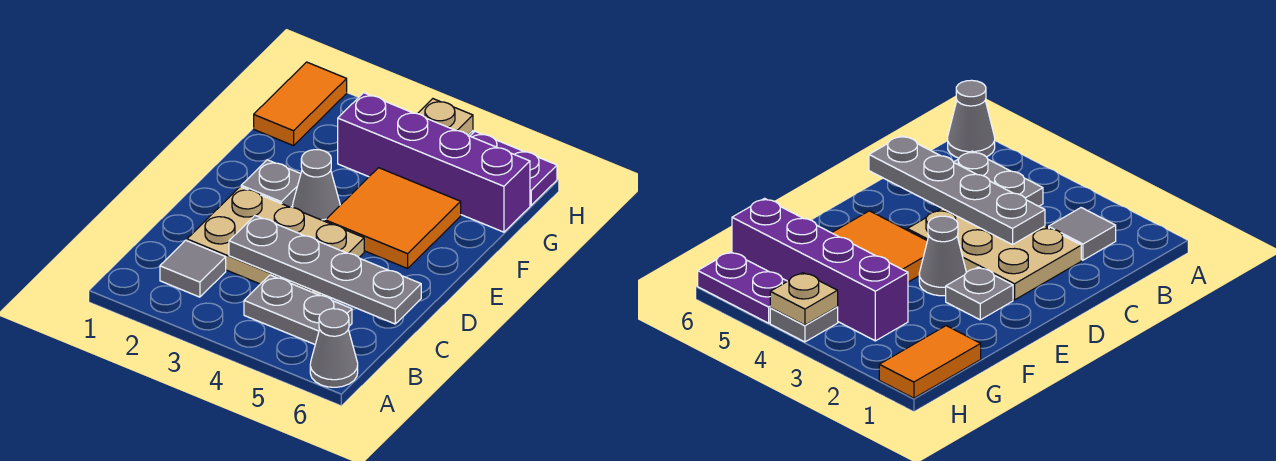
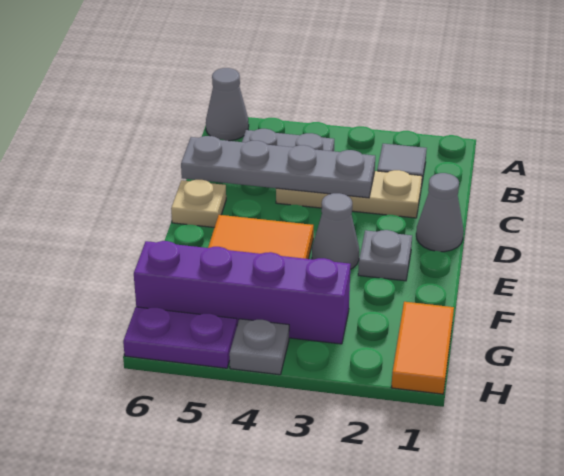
tan plate C2:D4 level 1 -> tan plate C2:C4 level 1
none -> grey cone D1 level 1
tan plate H4 level 2 -> tan plate D6 level 1

